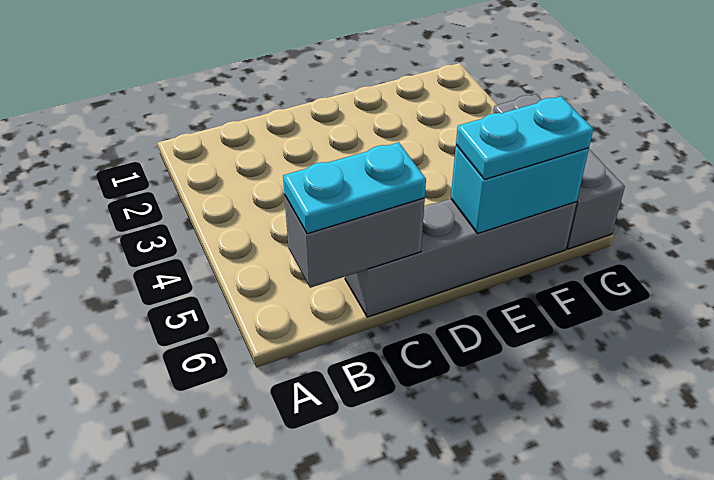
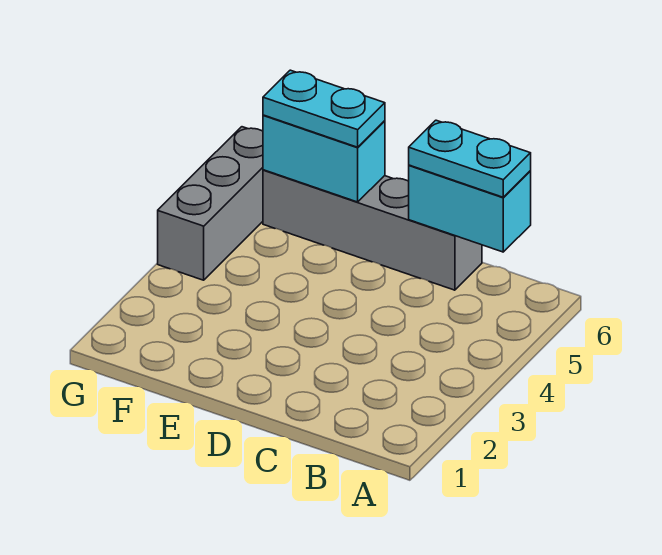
grey brick B6:C6 level 2 -> cyan brick B6:C6 level 2

